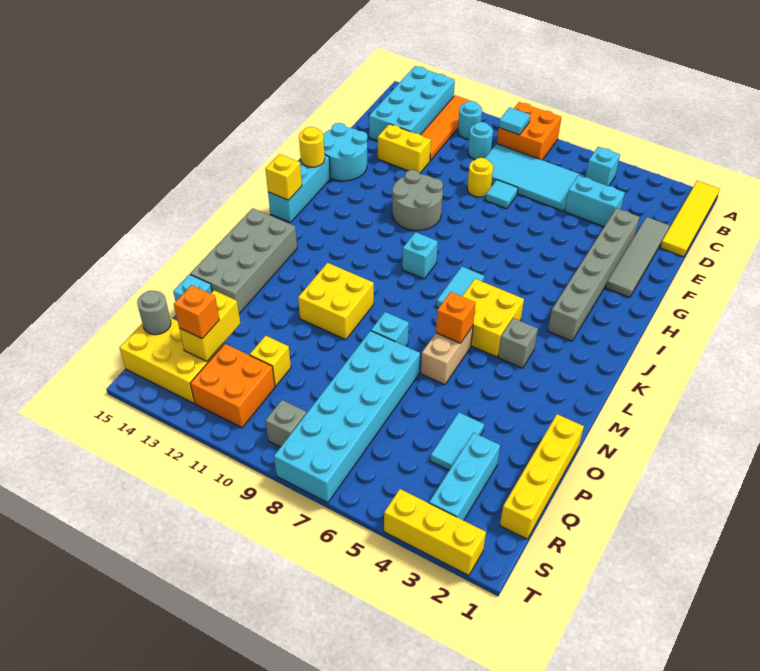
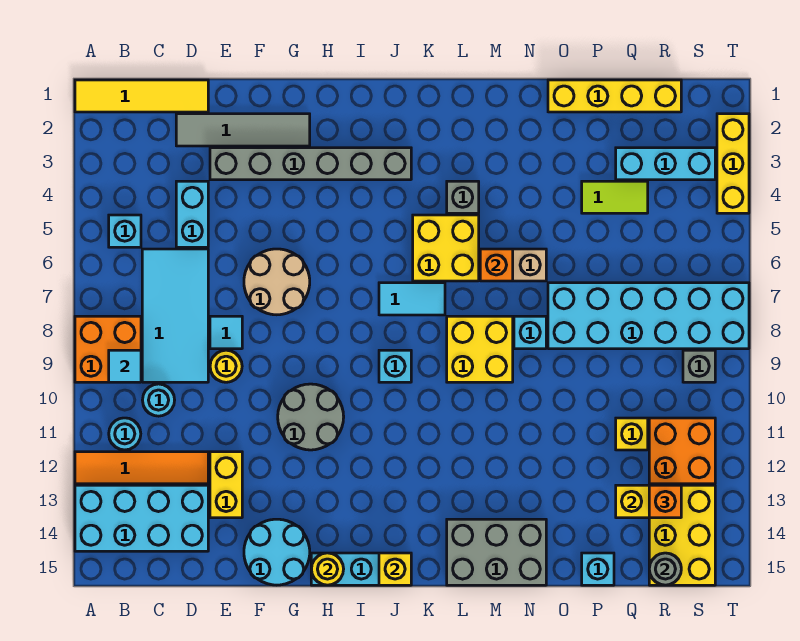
none -> tan round brick F6:G7 level 1
grey brick L14:O15 level 1 -> grey brick L14:N15 level 1
yellow brick M10:N11 level 1 -> yellow brick L8:M9 level 1
cyan tile P4:Q4 level 1 -> lime tile P4:Q4 level 1

